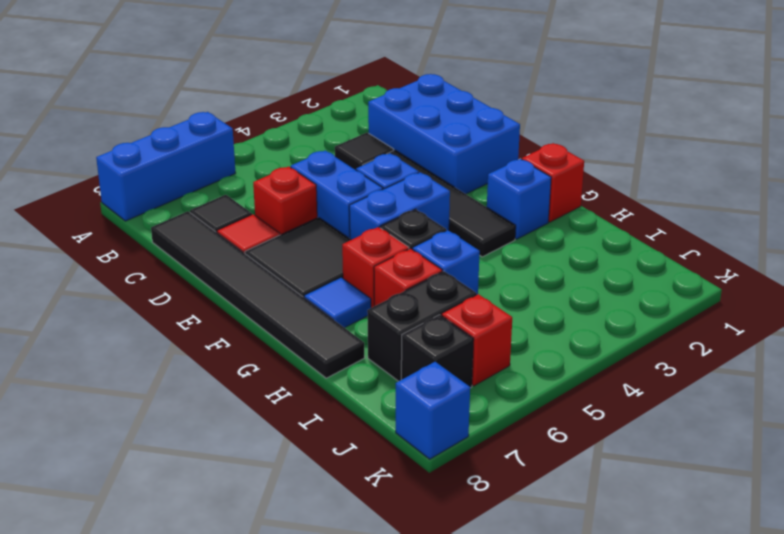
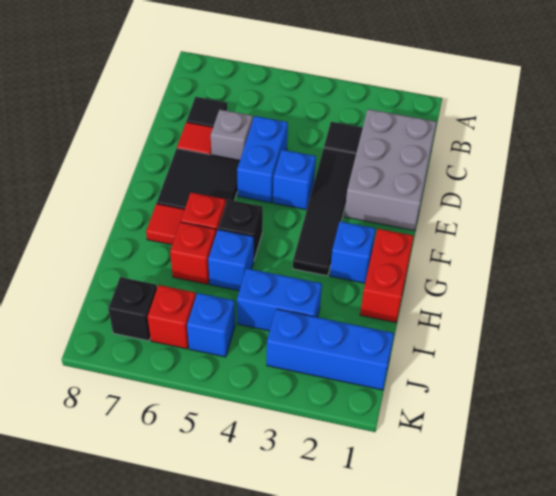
blue brick A6:A8 level 1 -> blue brick J1:J3 level 1
blue brick C1:E2 level 1 -> grey brick C1:E2 level 1
black tile C8:H8 level 1 -> none
red brick D6 level 1 -> grey brick D6 level 1
blue brick F4:F5 level 1 -> blue brick I3:I4 level 1
red brick G1 level 1 -> red brick G1:H1 level 1
blue tile G7 level 1 -> red tile G7 level 1
black brick I6:I7 level 1 -> none
blue brick K8 level 1 -> blue brick J5 level 1

